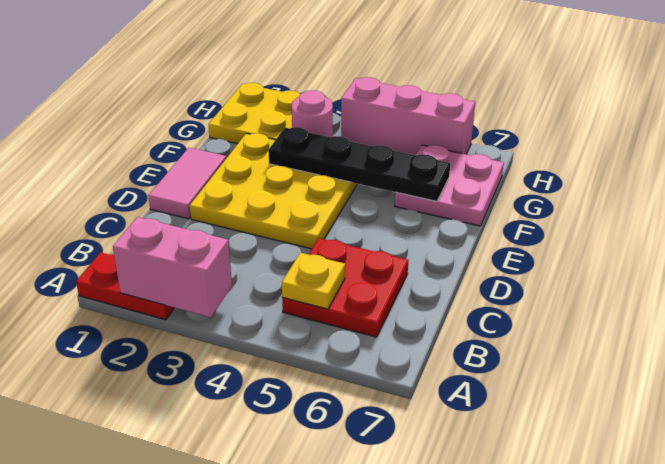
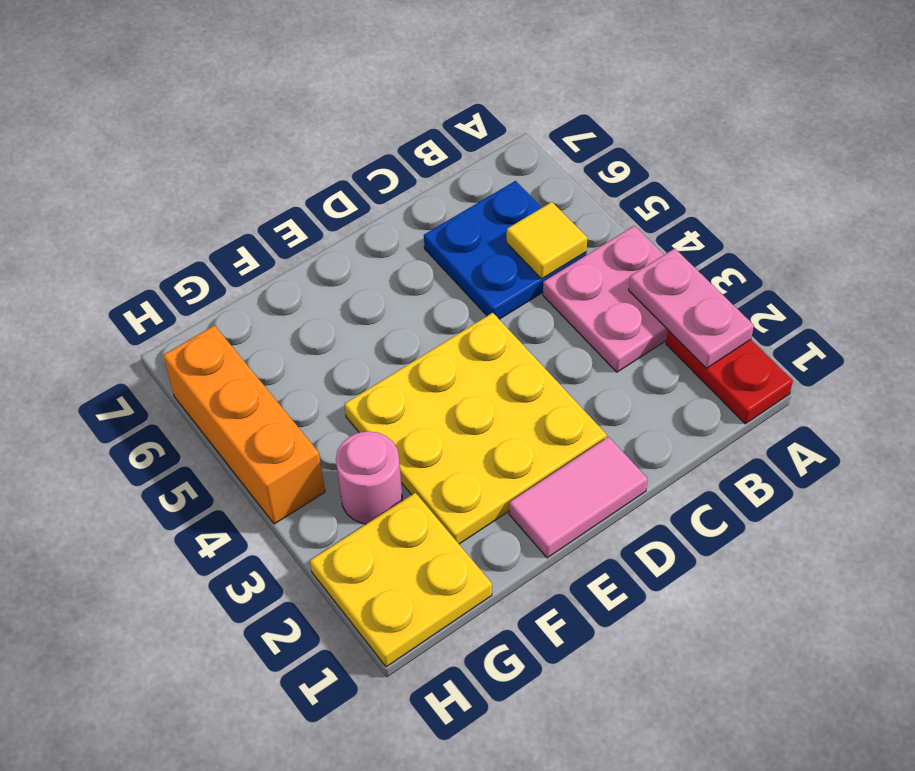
pink brick A2:A3 level 2 -> pink plate A2:A3 level 2
red plate B5:C6 level 1 -> blue plate B5:C6 level 1
yellow plate B5 level 2 -> yellow tile B5 level 2
black plate F3:F6 level 2 -> none
pink plate F6:G7 level 1 -> pink plate A3:B4 level 1
pink brick H4:H6 level 1 -> orange brick H4:H6 level 1

